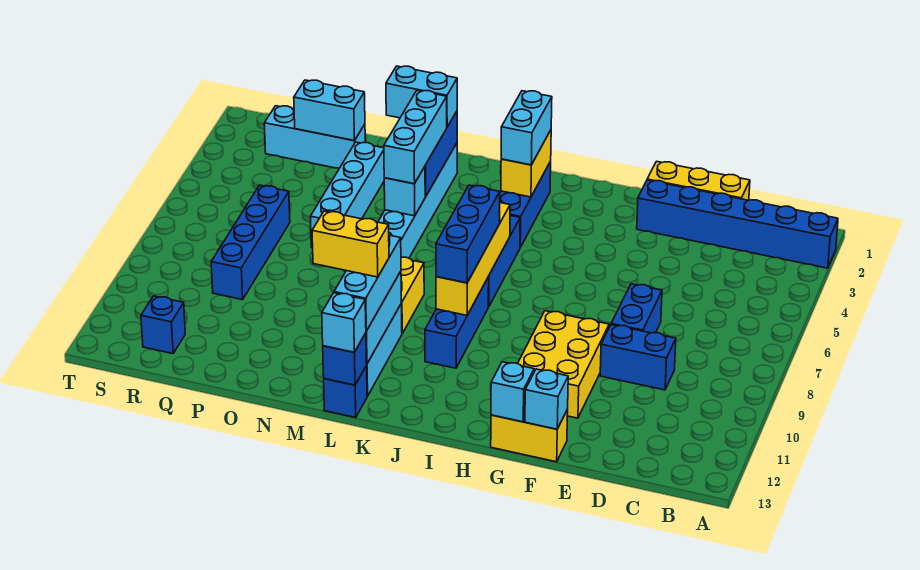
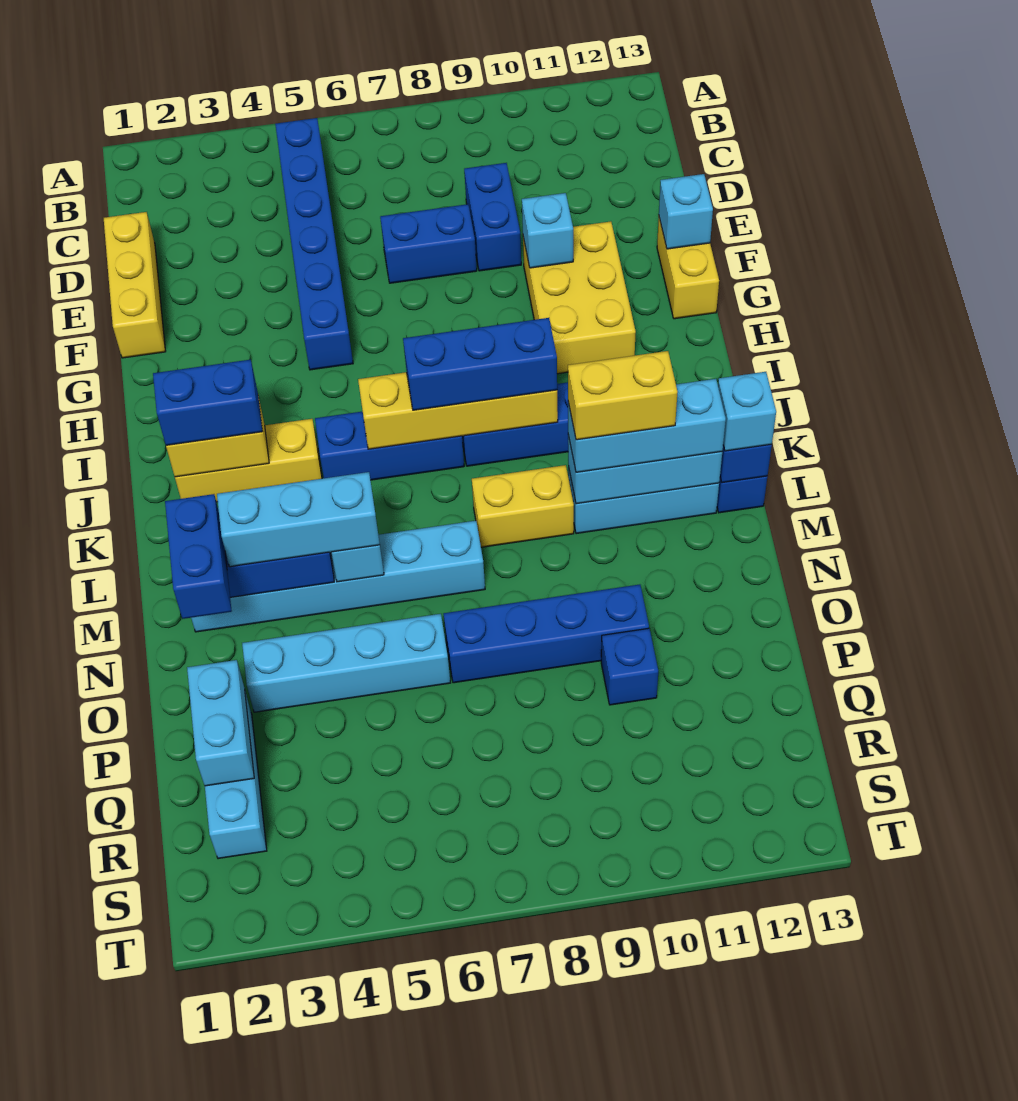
blue brick A2:F2 level 1 -> blue brick B5:G5 level 1
yellow brick F9:G11 level 1 -> yellow brick F10:H11 level 1
cyan brick G13 level 2 -> cyan brick F10 level 2
blue brick J2:J4 level 1 -> yellow brick J2:J4 level 1
cyan brick J2:J3 level 3 -> blue brick J2:J3 level 3
yellow brick L11:M11 level 4 -> yellow brick L10:L11 level 4
cyan brick M2:N2 level 3 -> blue brick M2:N2 level 3
blue brick Q6:Q9 level 1 -> blue brick O7:O10 level 1
blue brick R12 level 1 -> blue brick P10 level 1

